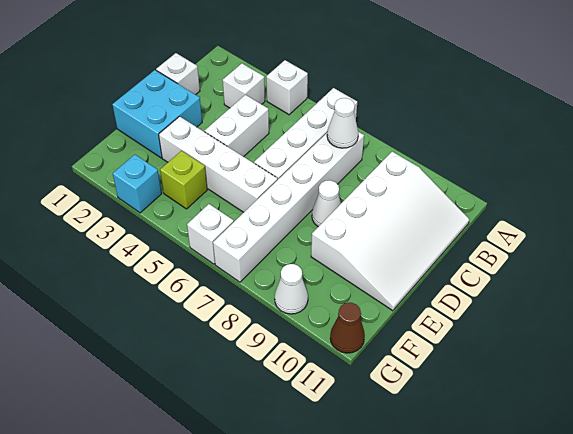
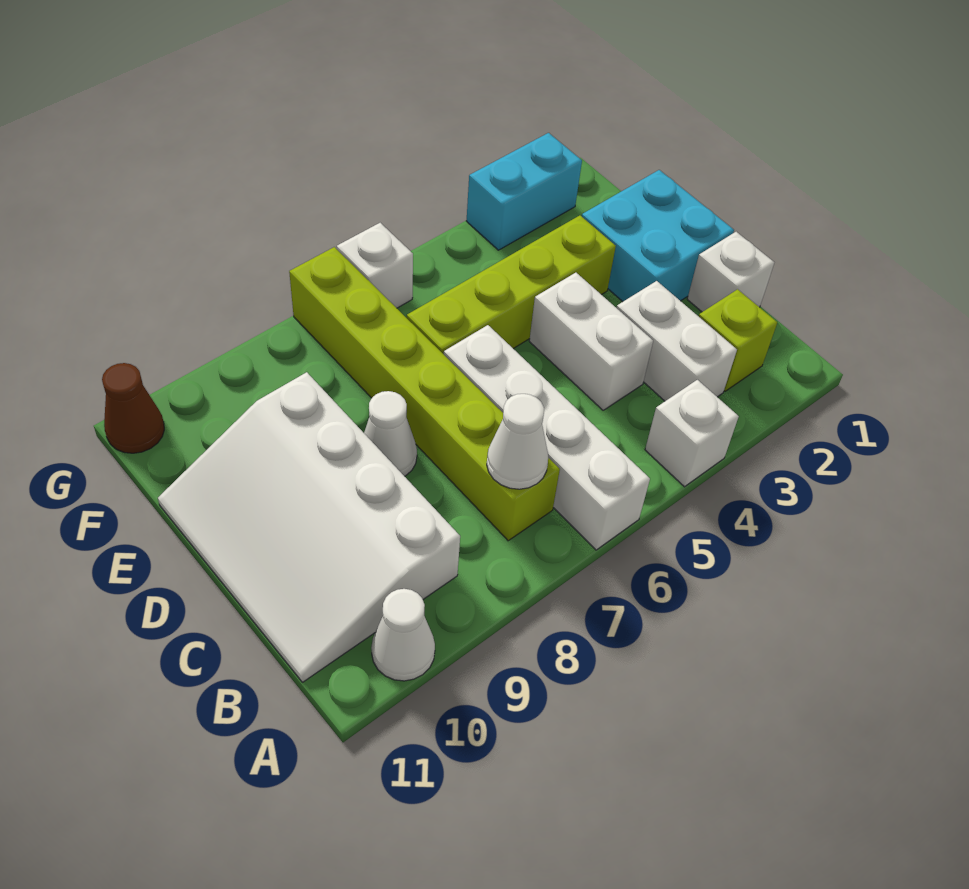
white brick B3 level 1 -> white brick B3:C3 level 1
white brick B7:G7 level 1 -> lime brick B7:G7 level 1
white brick E3:E6 level 1 -> lime brick E3:E6 level 1
lime brick F4 level 1 -> lime brick B2 level 1
cyan brick G3 level 1 -> cyan brick G2:G3 level 1
white cone G9 level 1 -> white cone A10 level 1

